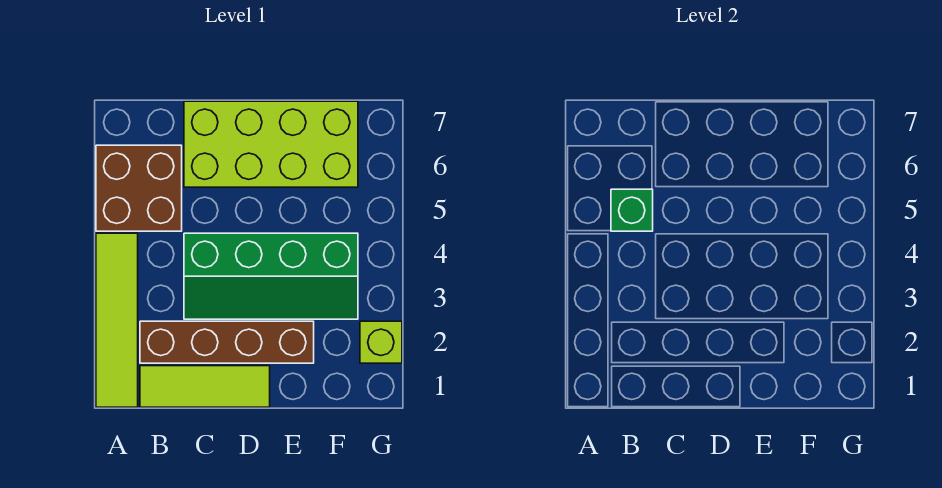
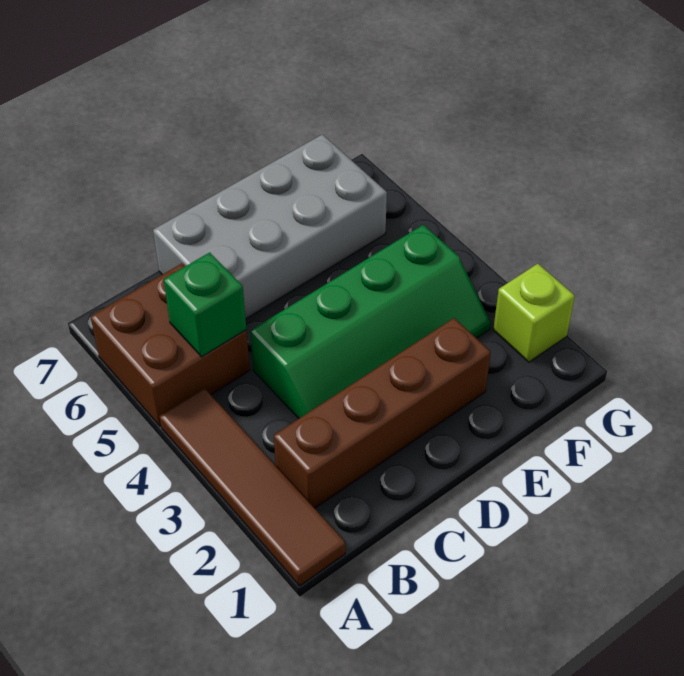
lime tile A1:A4 level 1 -> brown tile A1:A4 level 1
lime tile B1:D1 level 1 -> none
lime brick C6:F7 level 1 -> grey brick C6:F7 level 1

